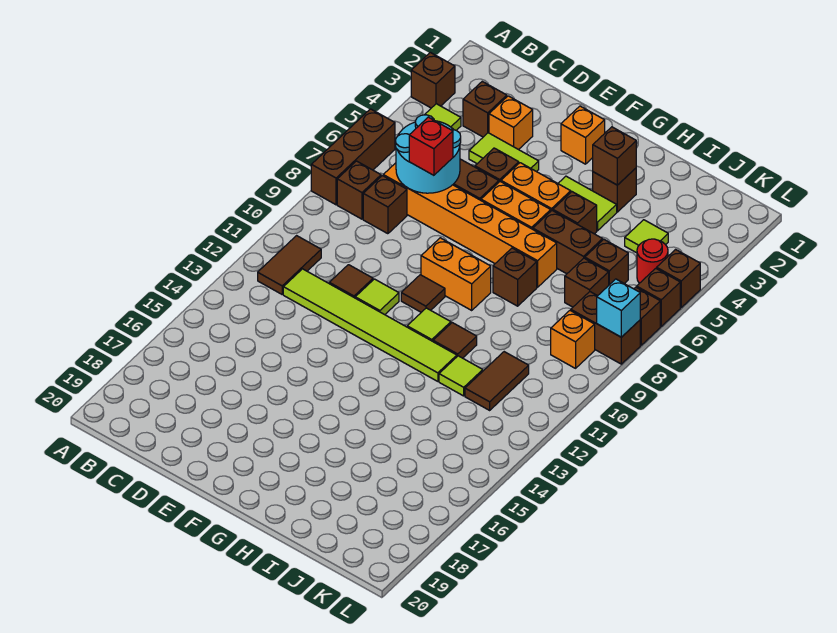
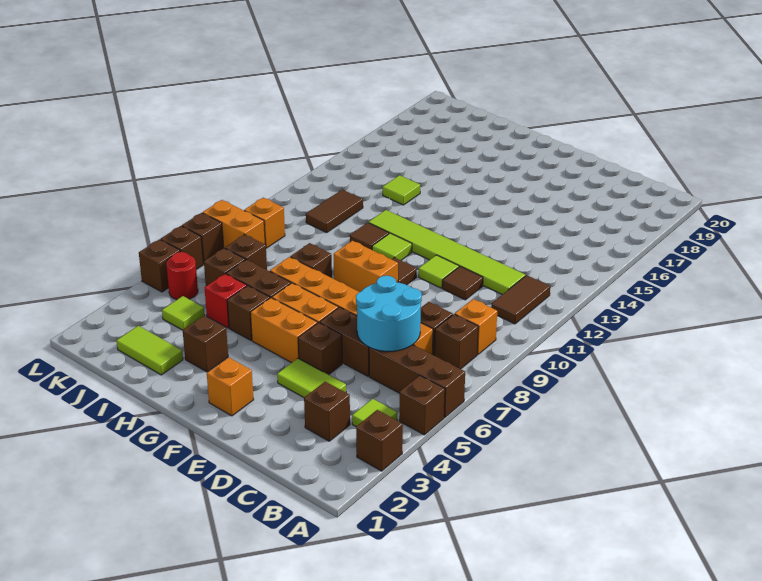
brown brick A6:A8 level 1 -> brown brick A6:C6 level 1
orange brick D3 level 1 -> orange brick B9 level 1
red brick D7 level 3 -> red brick I5 level 1
lime tile G4:H4 level 1 -> lime tile I2:J2 level 1
brown brick H3 level 2 -> brown brick A5 level 1
lime tile I12 level 1 -> lime tile I14 level 1
brown brick K8:L8 level 1 -> orange brick K8:L8 level 1
cyan brick L8 level 2 -> none

